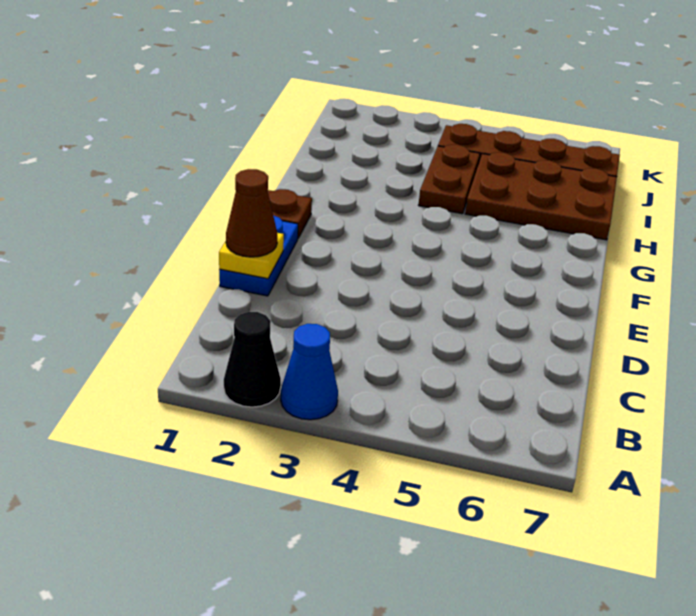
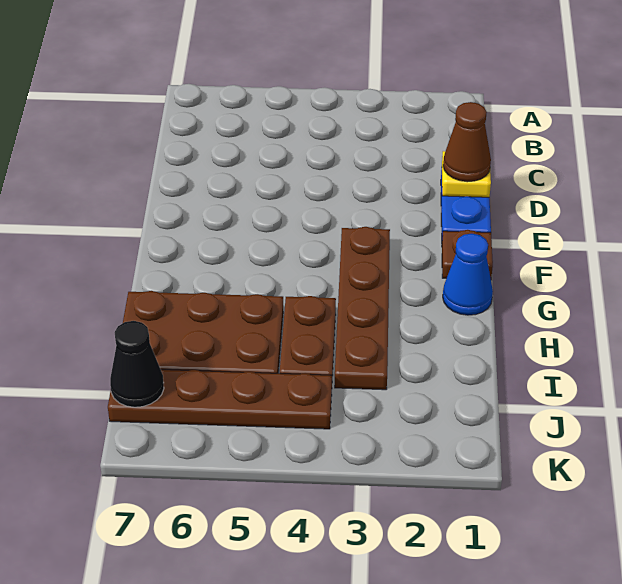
black cone A2 level 1 -> black cone J7 level 2
blue cone A3 level 1 -> blue cone G1 level 1
none -> brown plate F3:I3 level 1

